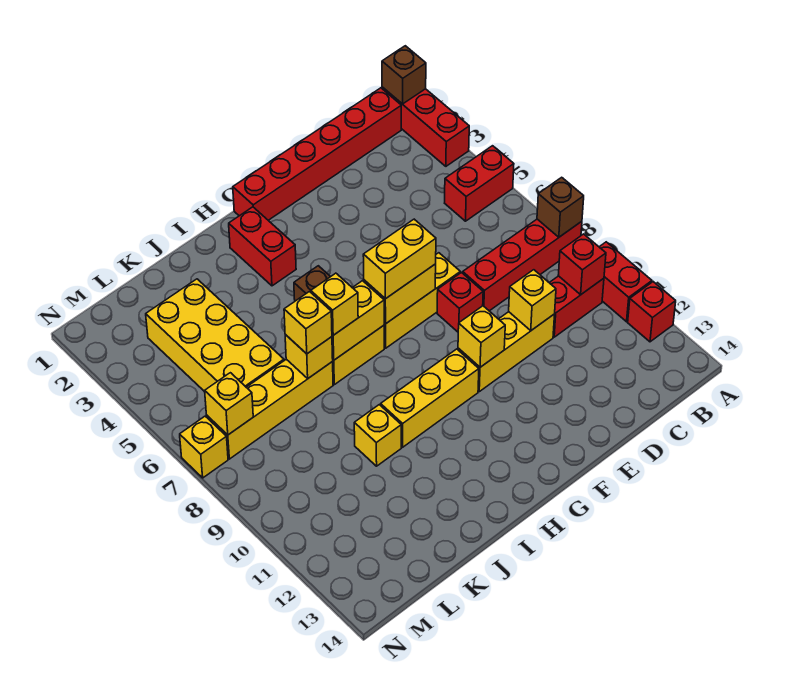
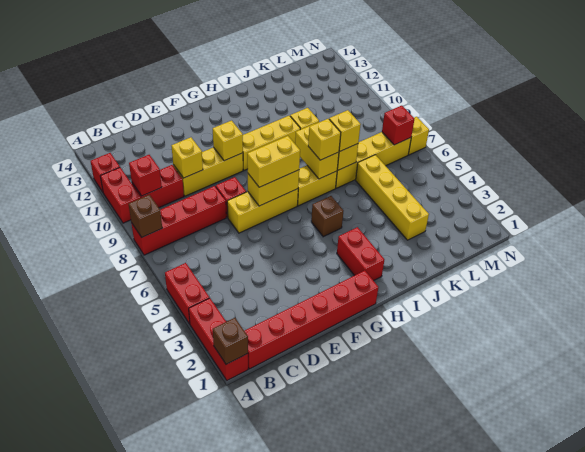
red brick A5:B5 level 1 -> red brick A4:A5 level 1
yellow brick H7:I7 level 2 -> yellow brick I7:I8 level 2
yellow brick K3:L6 level 1 -> yellow brick K3:K6 level 1
yellow brick M7 level 2 -> red brick M7 level 2

